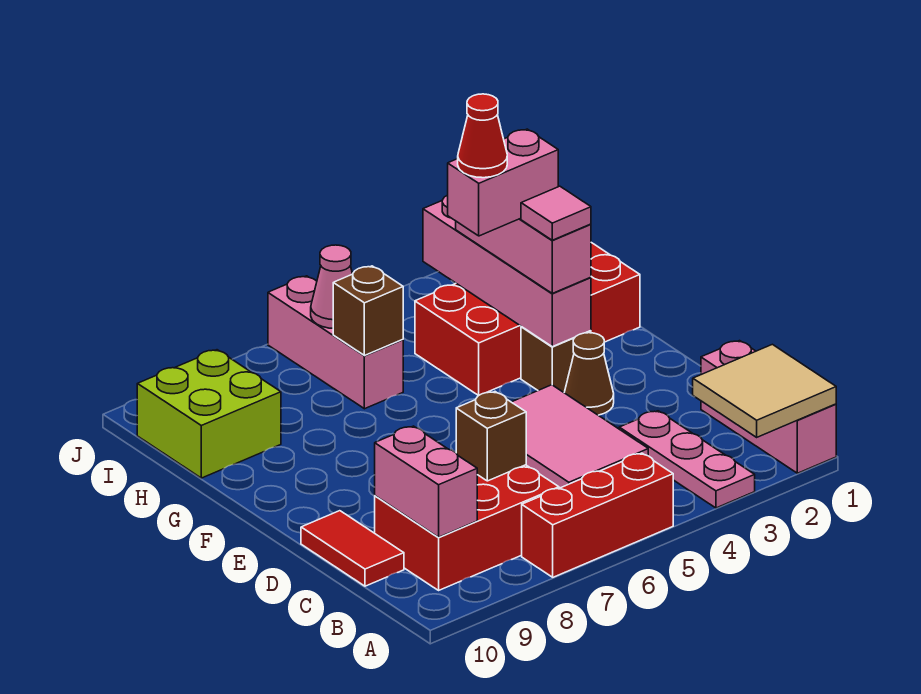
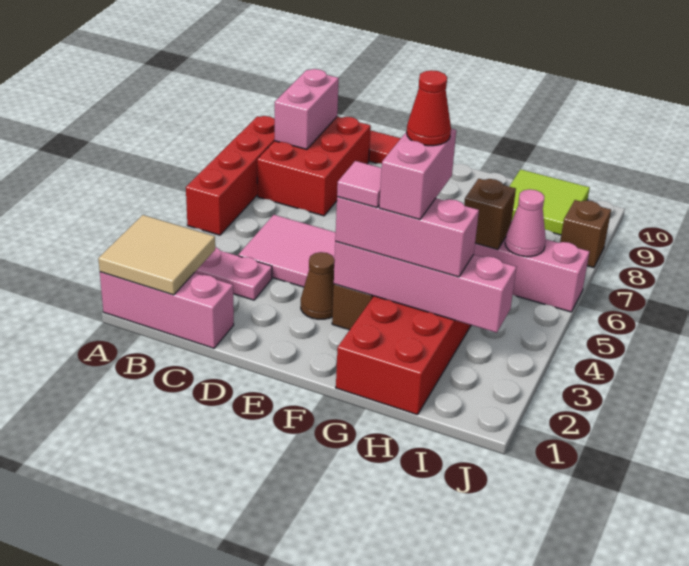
red brick A5:A7 level 1 -> red brick A5:A8 level 1
pink brick B9:C9 level 2 -> pink brick B8:B9 level 2
brown brick C7 level 2 -> brown brick J8 level 1
lime brick H9:I10 level 1 -> lime tile H9:I10 level 1

